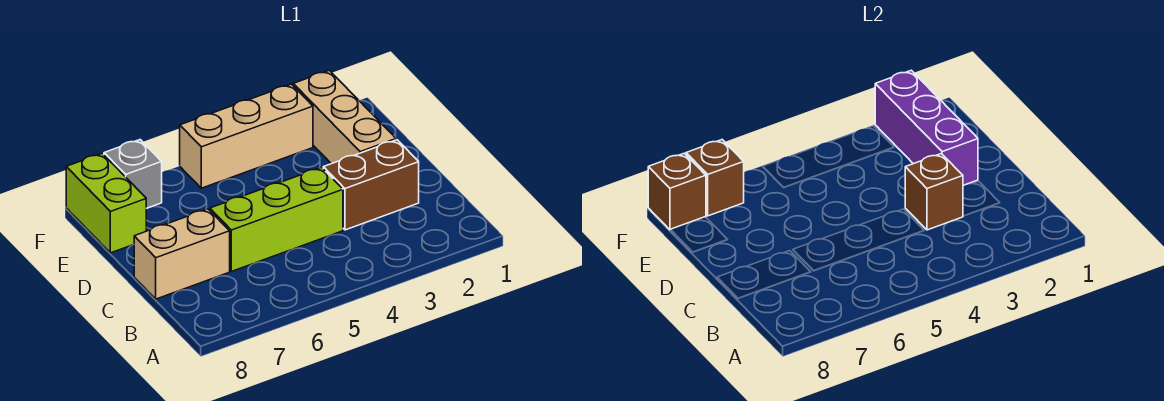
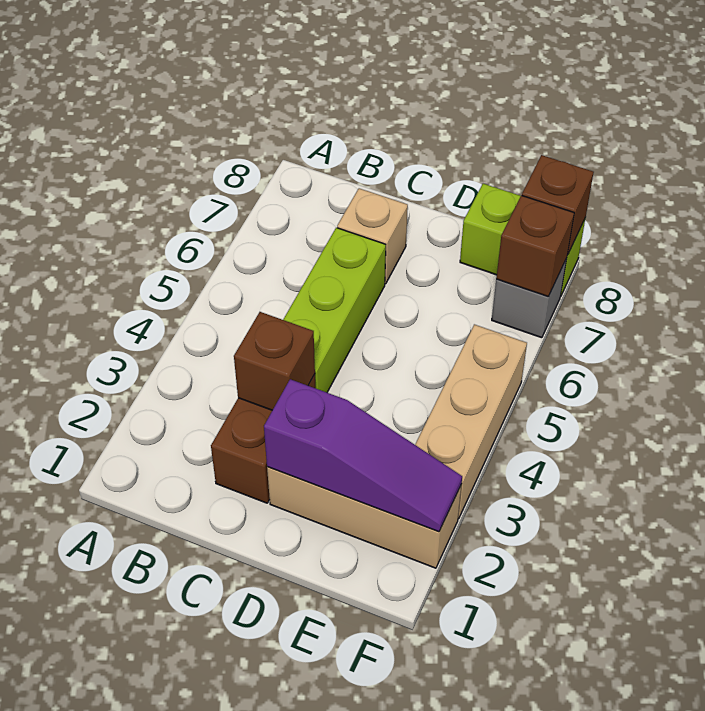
tan brick C7:C8 level 1 -> tan brick C7 level 1
purple brick D2:F2 level 2 -> purple slope D2:F2 level 2 top D

